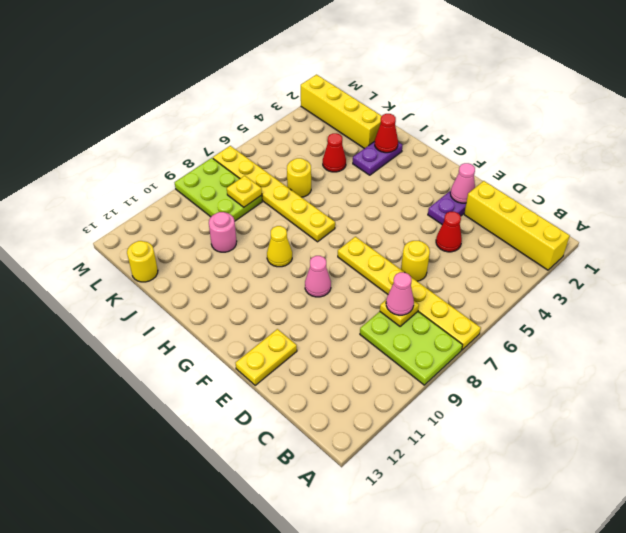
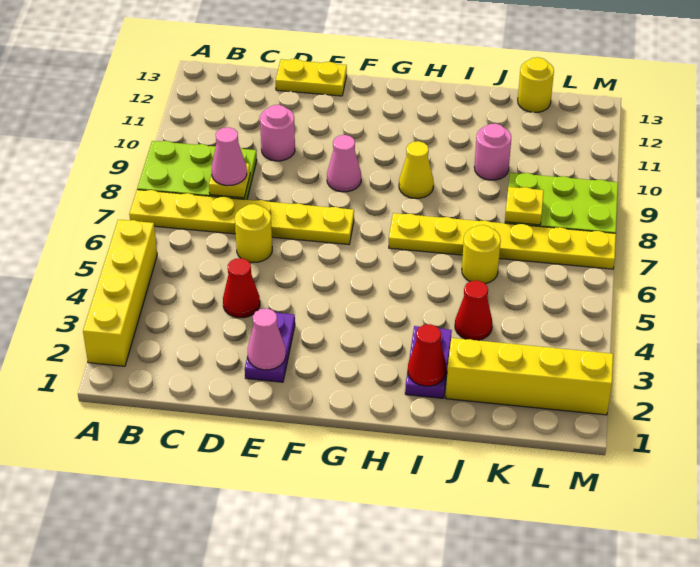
yellow brick A2:D2 level 1 -> yellow brick A2:A5 level 1
none -> pink round brick D10 level 1
yellow plate E12:E13 level 1 -> yellow plate D13:E13 level 1

